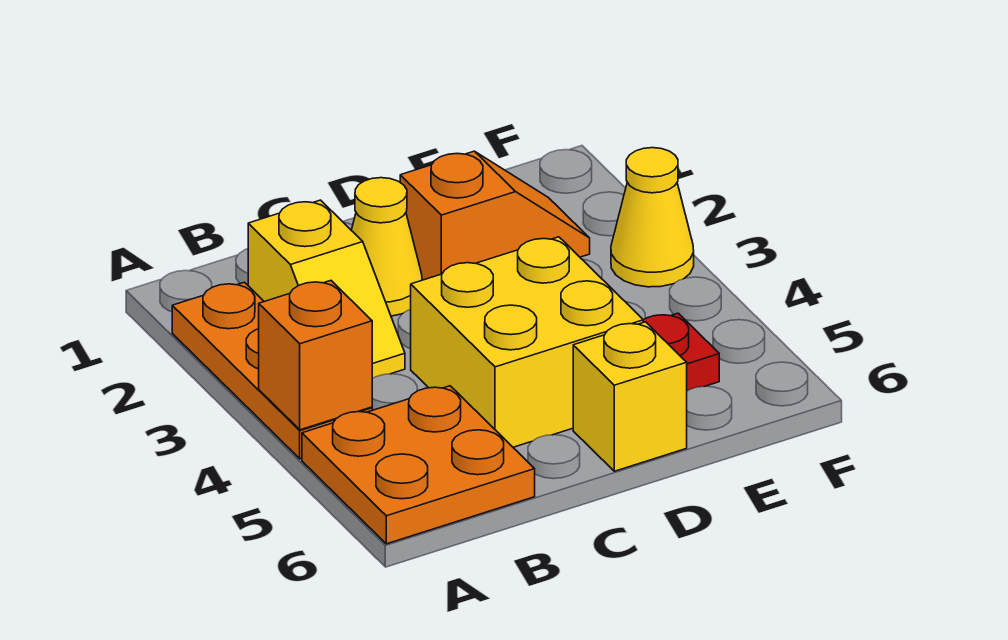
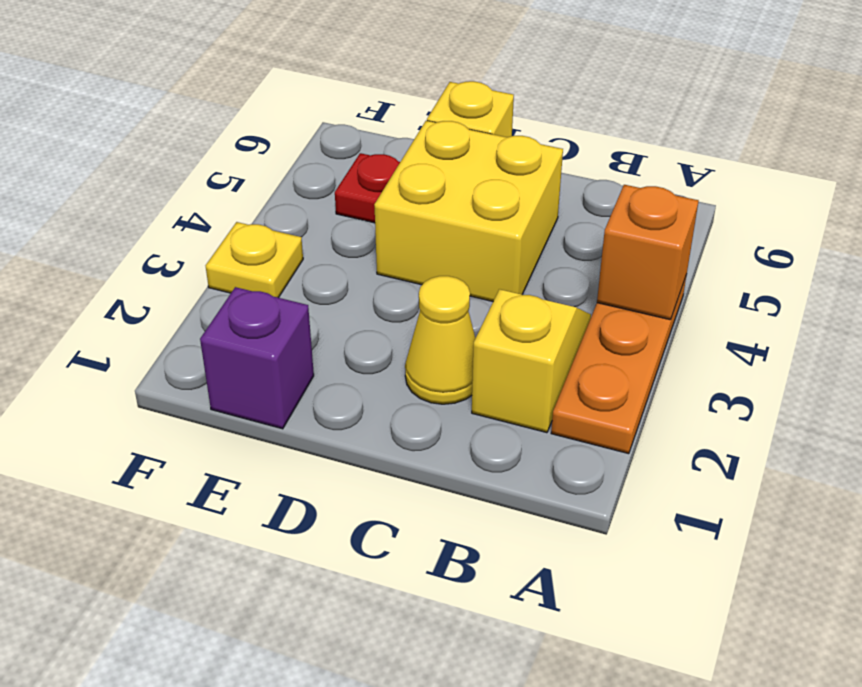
orange plate A5:B6 level 1 -> none
orange slope D2:E2 level 1 top D -> none
none -> purple brick E1 level 1
yellow cone F3 level 1 -> yellow plate F3 level 1

